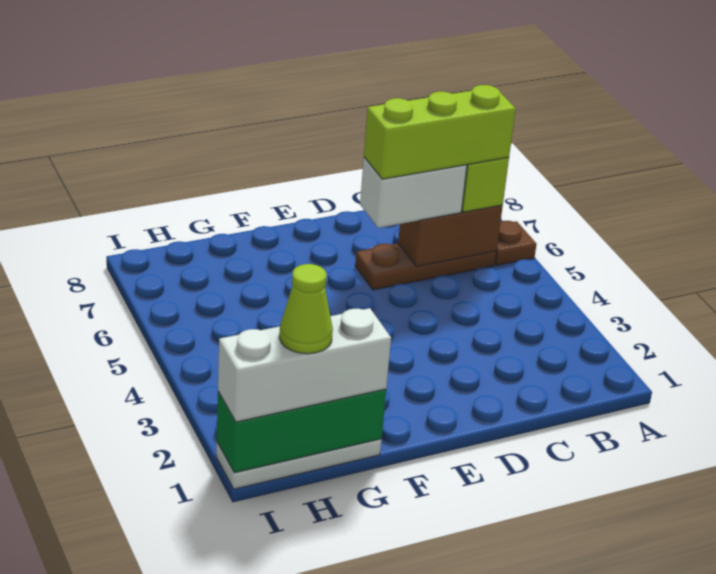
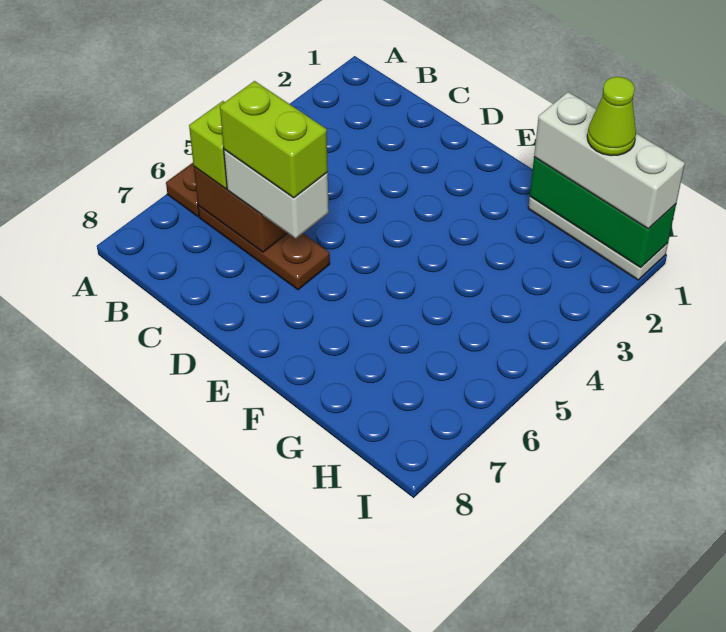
lime brick B6:D6 level 4 -> lime brick C6:D6 level 4

